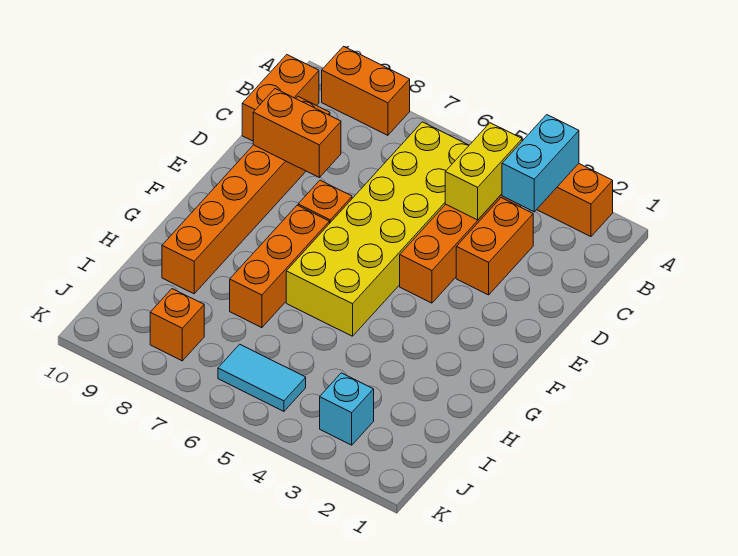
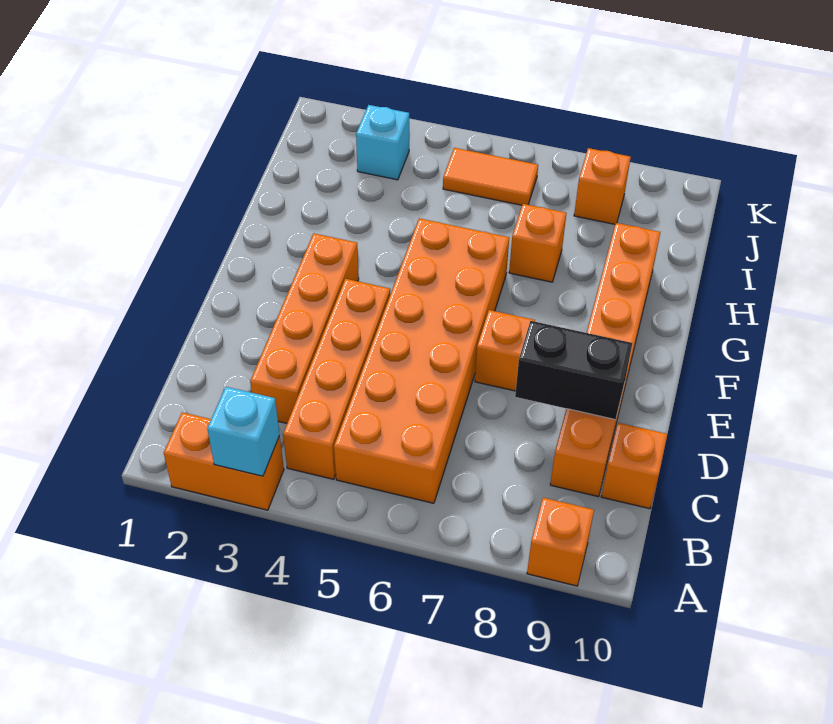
cyan brick A3:B3 level 2 -> cyan brick A3 level 2
orange brick A8:A9 level 1 -> orange brick A9 level 1
yellow brick B4:C4 level 2 -> none
yellow brick B5:G6 level 1 -> orange brick B5:G6 level 1
orange brick B10:C10 level 1 -> orange brick C10 level 1
orange brick C3:D3 level 1 -> orange brick C3:F3 level 1
orange brick D8:D9 level 2 -> black brick D8:D9 level 2
orange brick F7:H7 level 1 -> orange brick H7 level 1
cyan tile J5:J6 level 1 -> orange tile J5:J6 level 1

